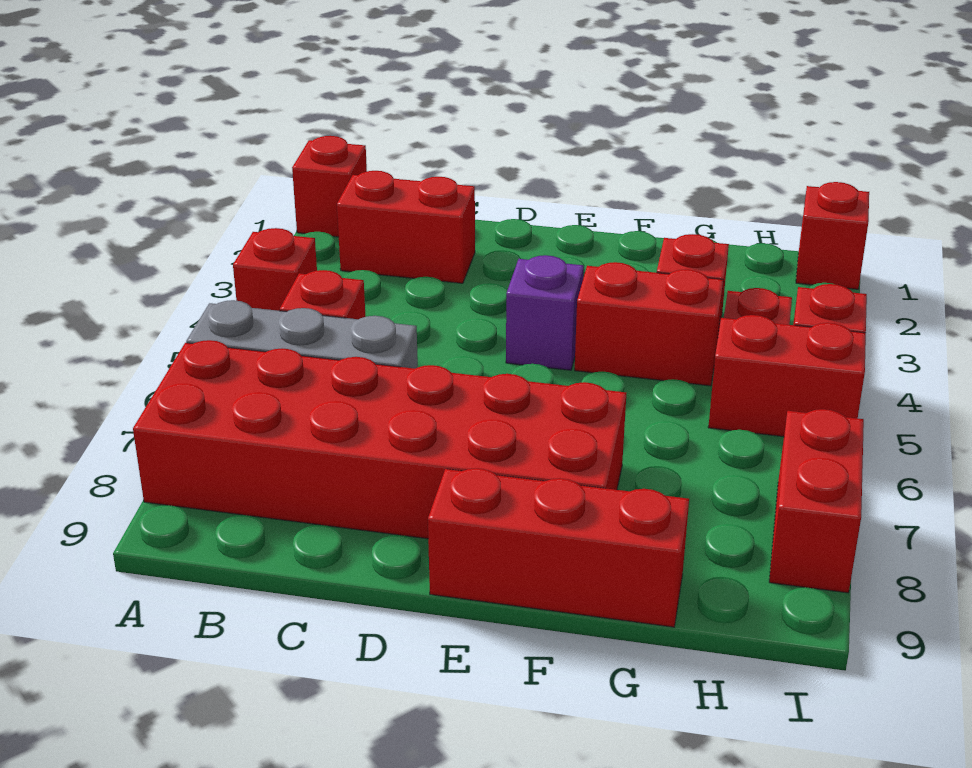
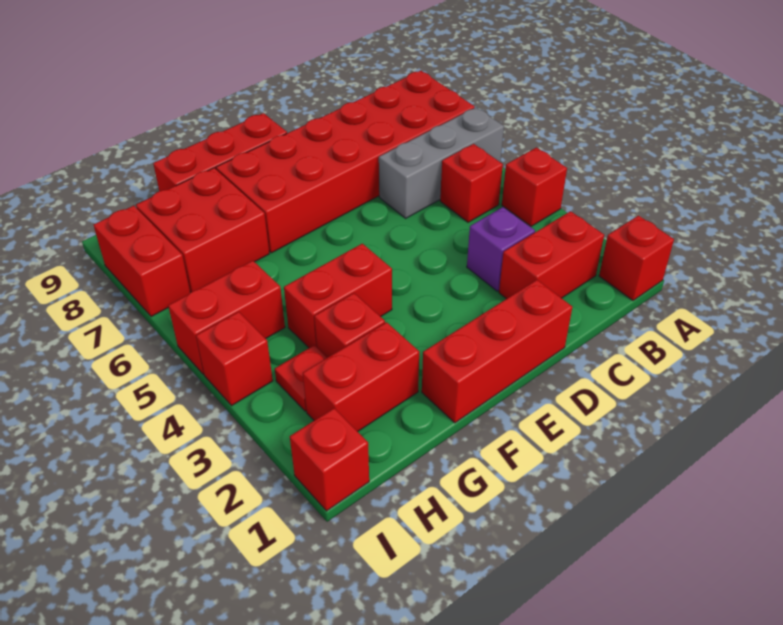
none -> red brick D1:F1 level 1
purple brick E4 level 1 -> purple brick C3 level 1
none -> red brick G2:H2 level 1
none -> red brick G7:H8 level 1

